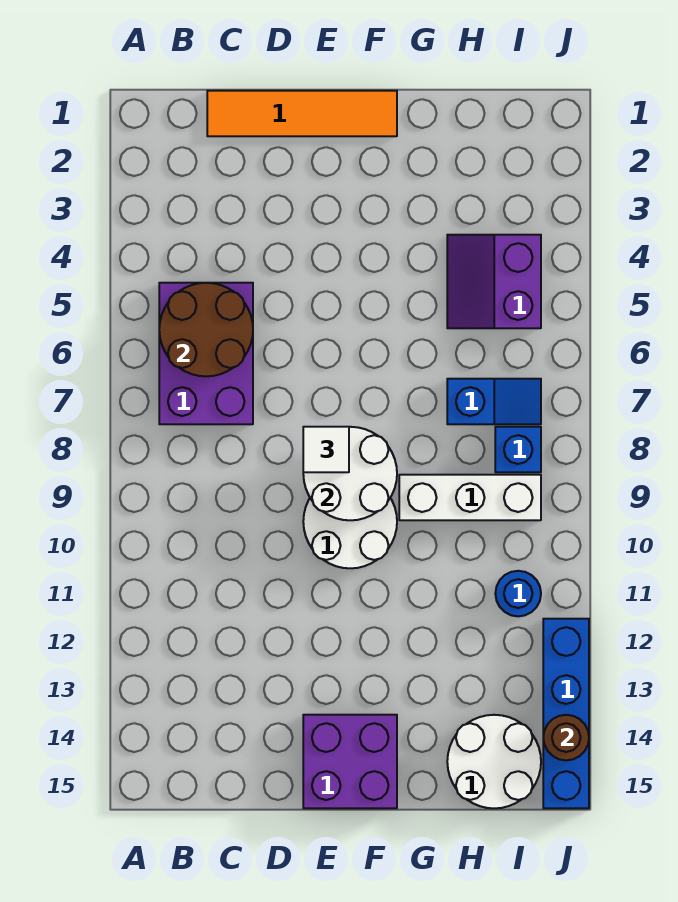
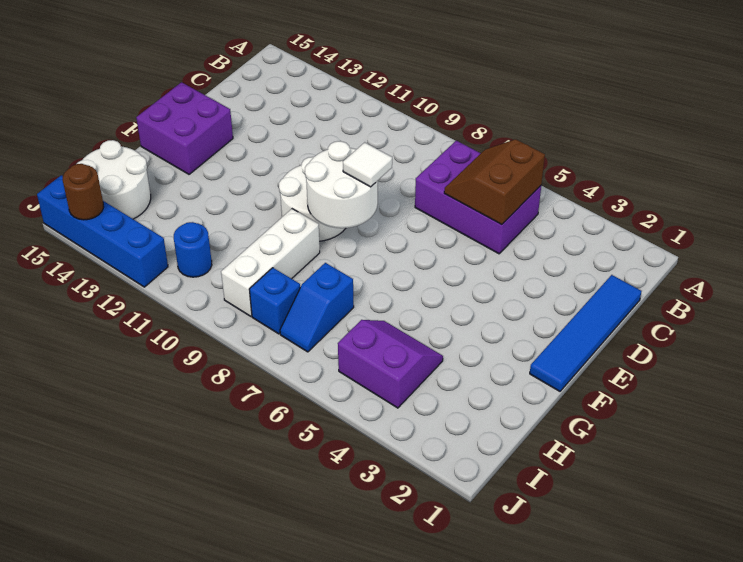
brown round brick B5:C6 level 2 -> brown slope B5:C6 level 2 top 5
orange tile C1:F1 level 1 -> blue tile C1:F1 level 1

